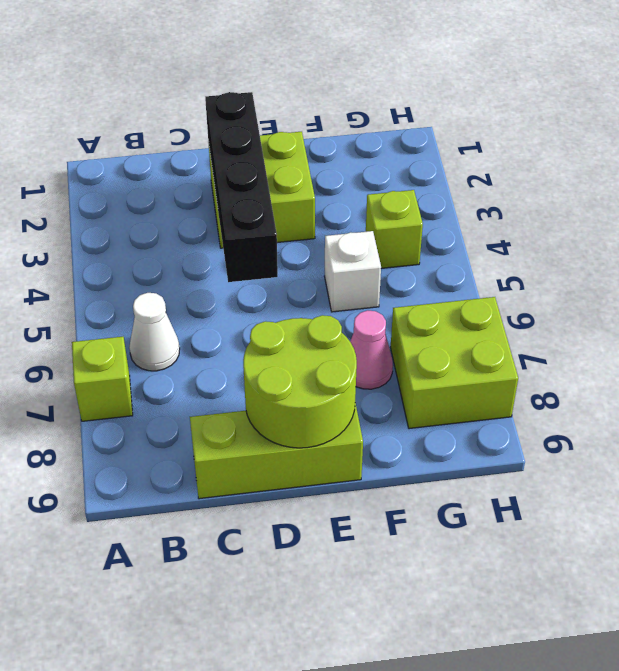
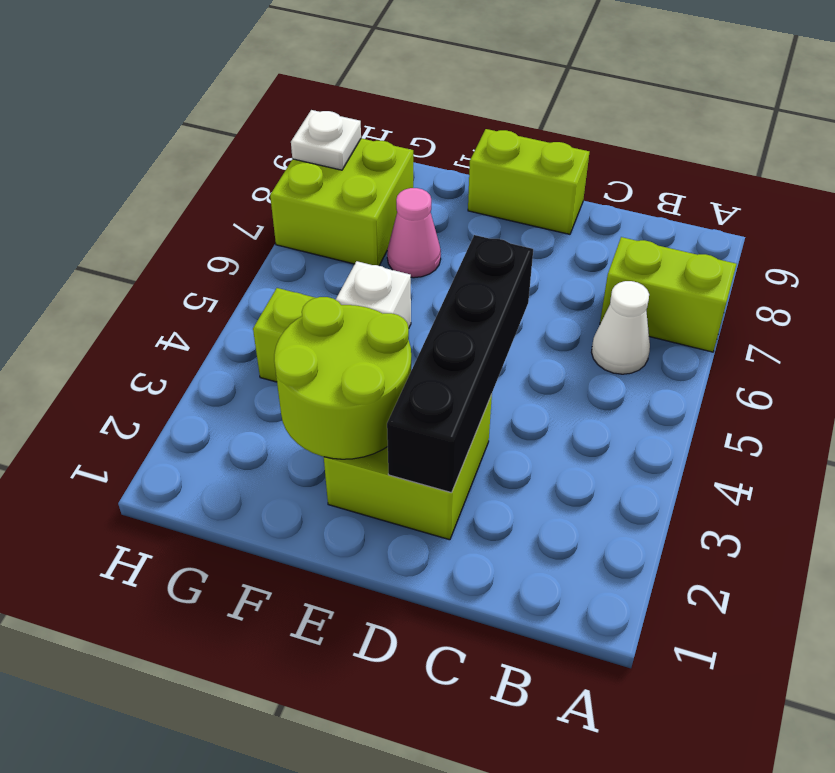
lime brick A7 level 1 -> lime brick A7:B7 level 1
lime brick C9:E9 level 1 -> lime brick D9:E9 level 1
lime round brick D8:E9 level 2 -> lime round brick E2:F3 level 2
none -> white plate H8 level 2

